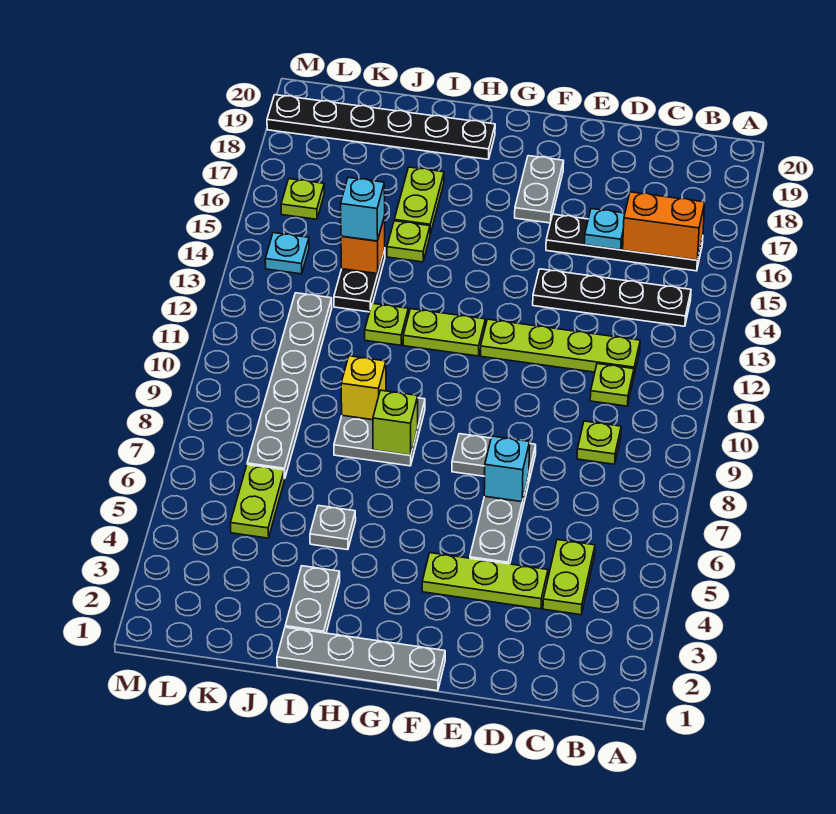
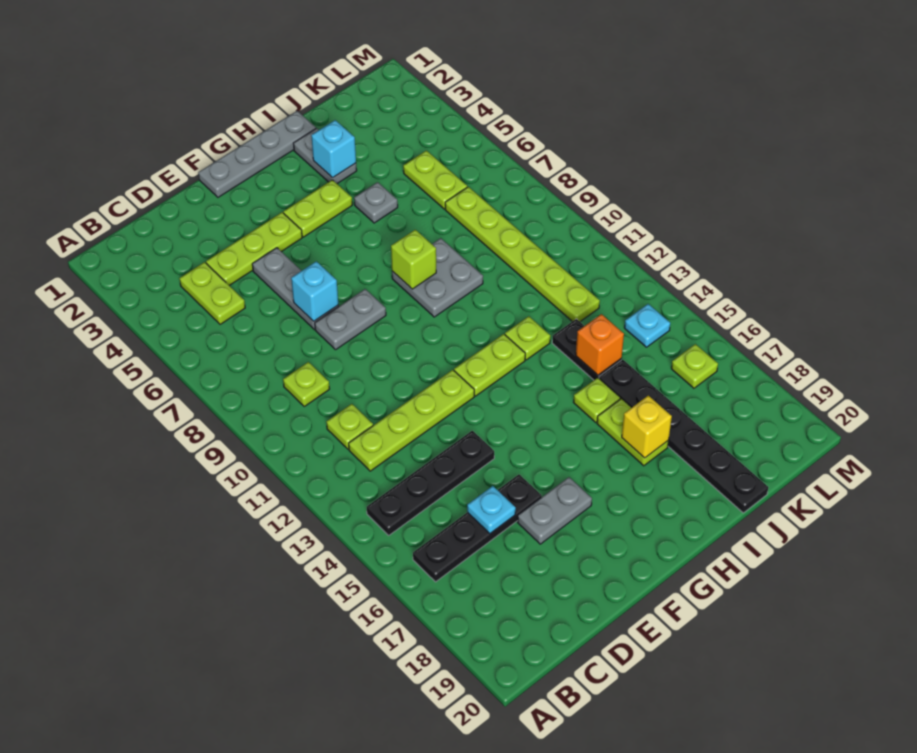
orange brick B16:C16 level 2 -> none
grey plate F17:F18 level 1 -> grey plate E17:F17 level 1
none -> lime plate G4:H4 level 1
black plate H19:M19 level 1 -> black plate J15:J20 level 1
yellow brick I9 level 2 -> yellow brick I17 level 2
cyan brick J14 level 3 -> cyan brick I3 level 2
grey plate K7:K12 level 1 -> lime plate K7:K12 level 1

